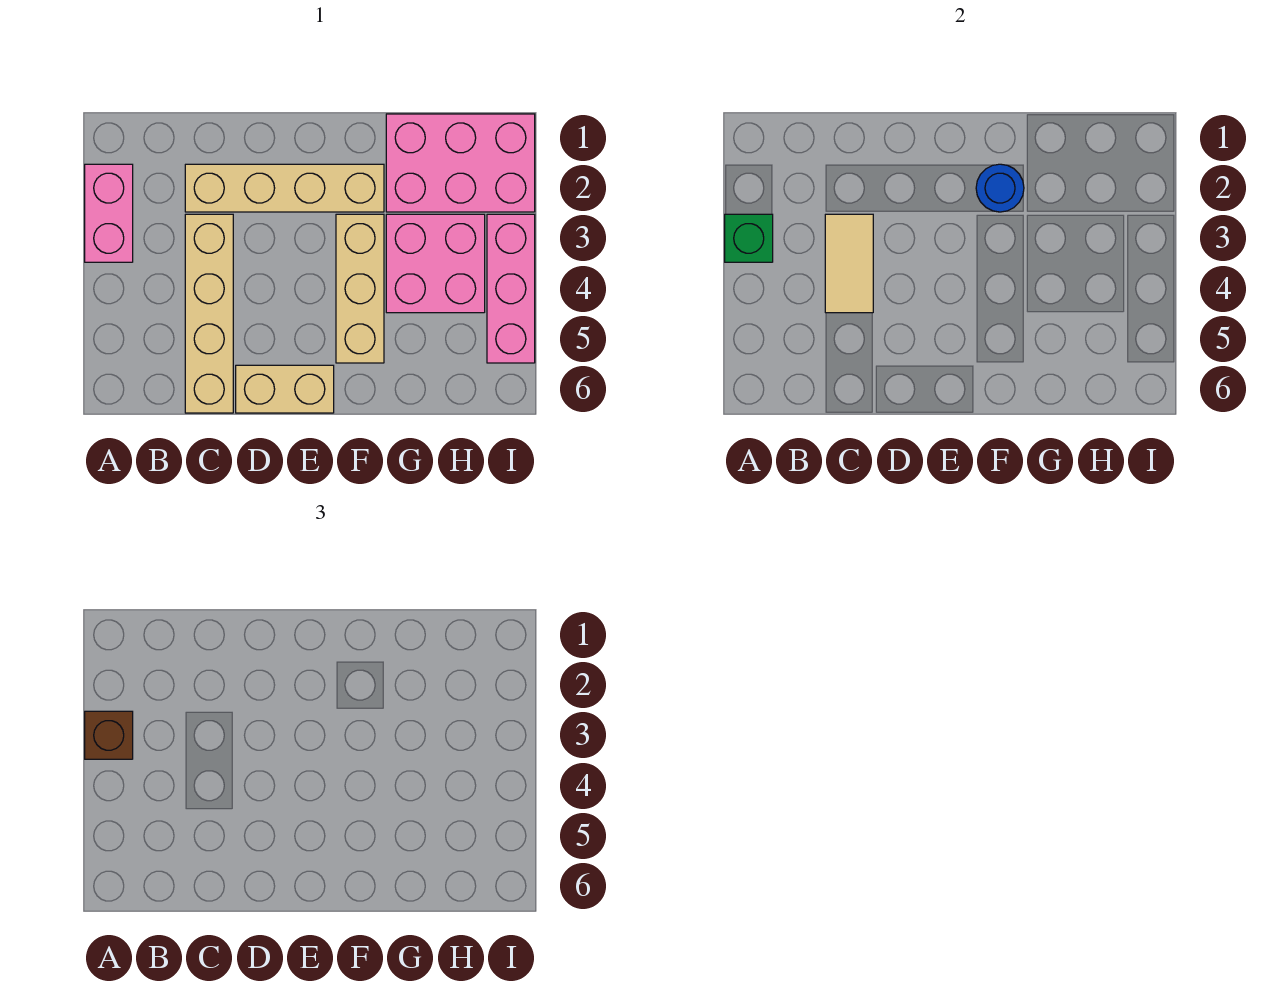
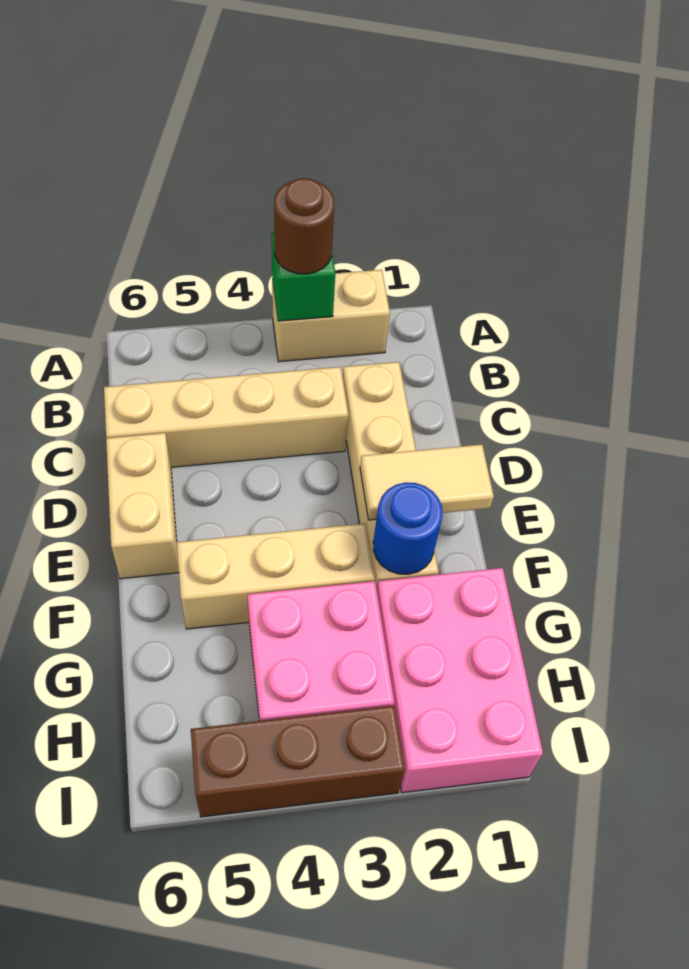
pink brick A2:A3 level 1 -> tan brick A2:A3 level 1
brown brick A3 level 3 -> brown round brick A3 level 3
tan tile C3:C4 level 2 -> tan tile E1:E2 level 2
pink brick I3:I5 level 1 -> brown brick I3:I5 level 1

